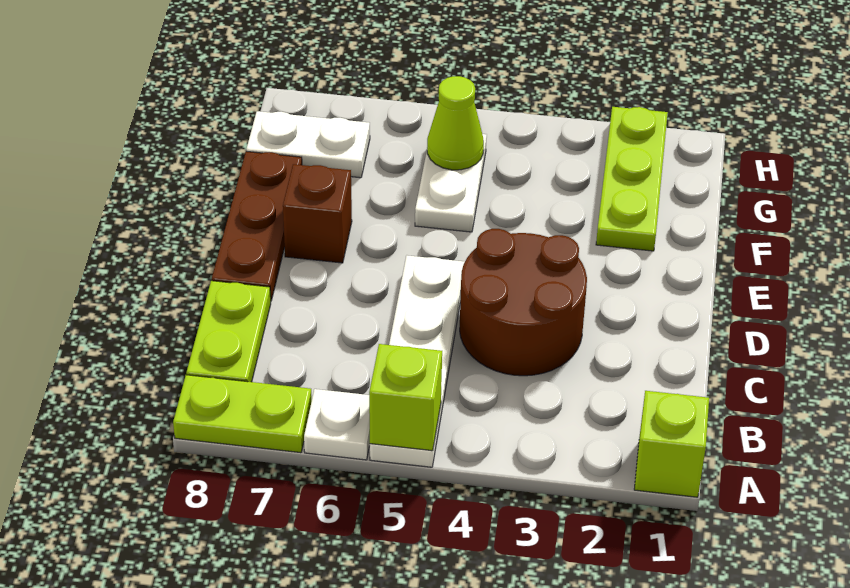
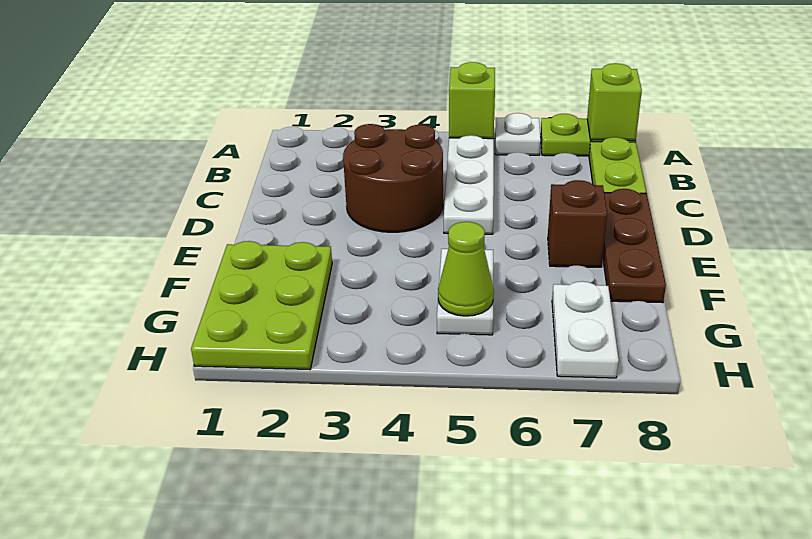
lime brick A1 level 1 -> lime brick A8 level 2
lime plate F2:H2 level 1 -> lime plate F1:H2 level 1
white plate G7:G8 level 1 -> white plate G7:H7 level 1

